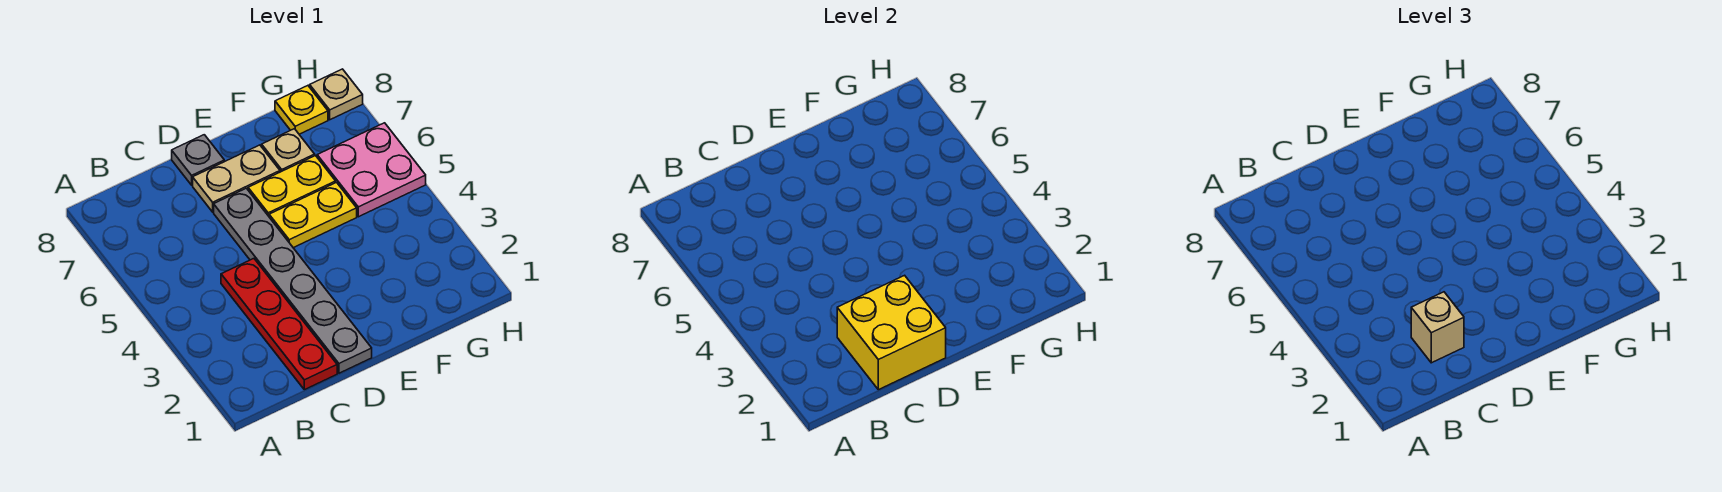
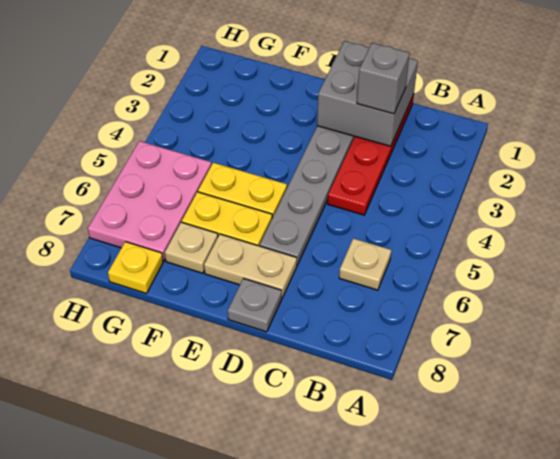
yellow brick C1:D2 level 2 -> grey brick C1:D2 level 2
tan brick C2 level 3 -> grey brick C2 level 3
pink plate G5:H6 level 1 -> pink plate G5:H7 level 1
tan plate H8 level 1 -> tan plate B6 level 1

